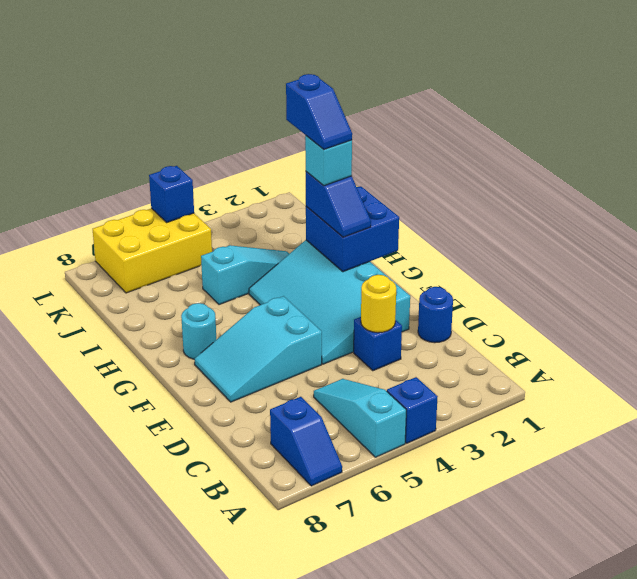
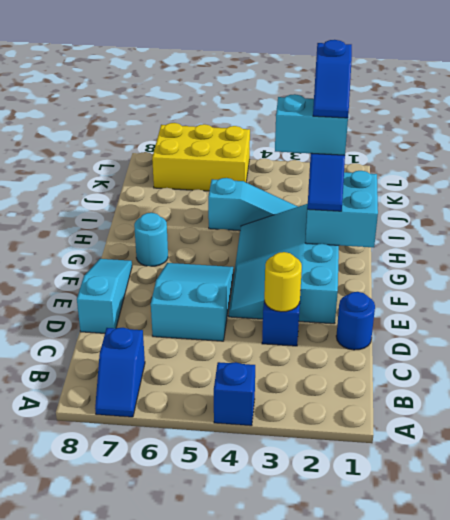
cyan slope A5:C5 level 1 top A -> cyan slope D8:F8 level 1 top D
cyan slope E5:F7 level 1 top 5 -> cyan slope D5:F6 level 1 top D
blue brick G1:H2 level 2 -> cyan brick G1:H2 level 2
cyan brick H2 level 4 -> cyan brick H2:H3 level 4
blue brick L5 level 2 -> none

